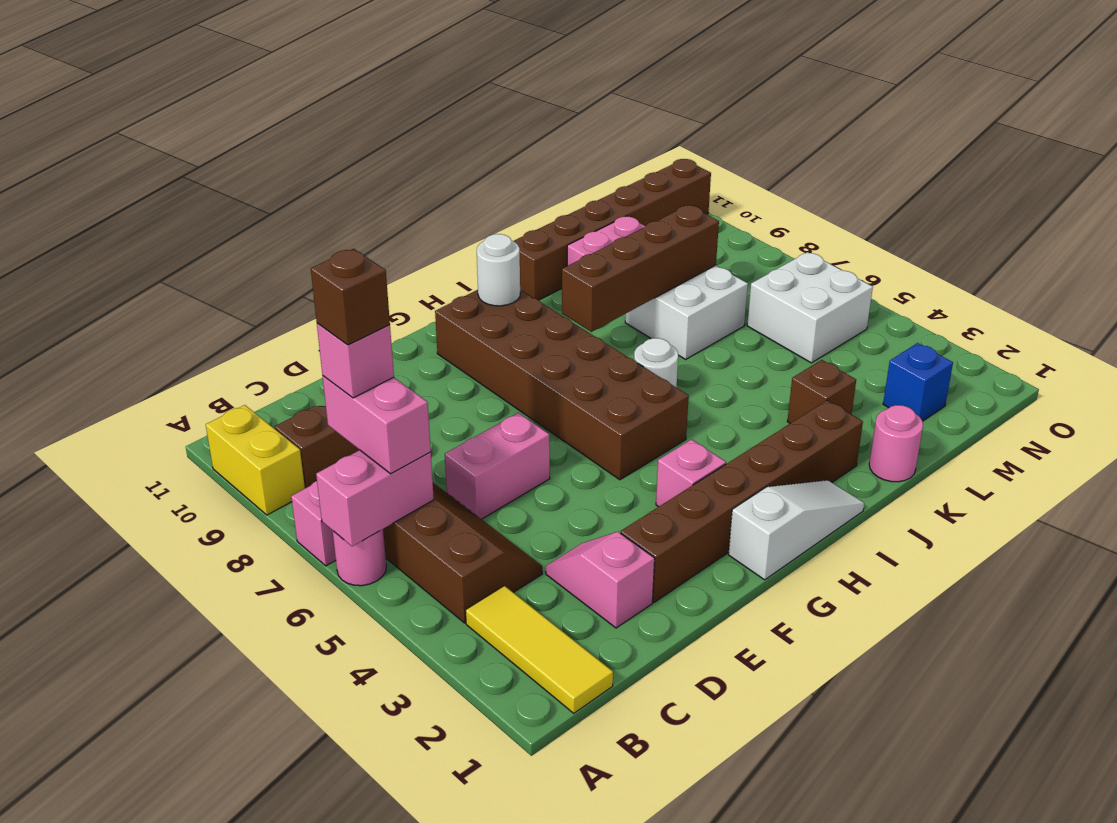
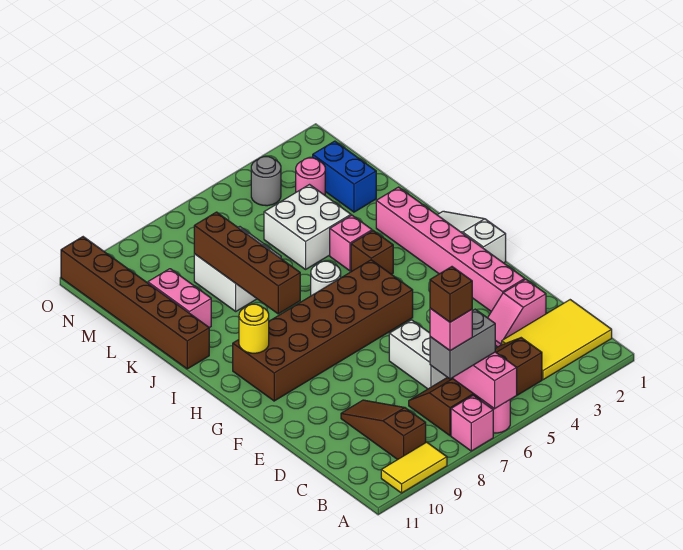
yellow brick A9:A10 level 1 -> yellow tile A9:A10 level 1
yellow tile B1:B3 level 1 -> yellow tile B1:C3 level 1
pink brick B6:B7 level 3 -> grey brick B6:B7 level 3
pink brick D6:E6 level 1 -> white brick D6:E6 level 1
brown brick E2:J2 level 1 -> pink brick E2:J2 level 1
pink brick G3 level 1 -> pink brick J4 level 1
white round brick H10 level 2 -> yellow round brick H10 level 2
pink round brick K1 level 1 -> pink round brick M3 level 1
brown brick K3 level 1 -> brown brick I4 level 1
blue brick M2 level 1 -> blue brick L2:M2 level 1
white brick M5:N6 level 1 -> white brick K4:L5 level 1
none -> grey round brick N4 level 1

